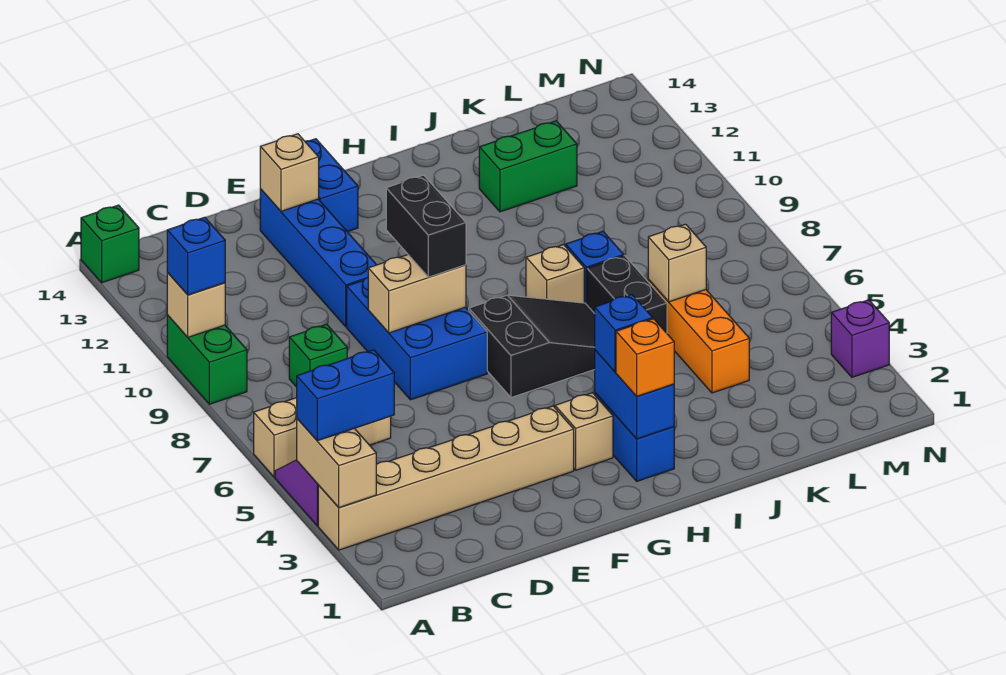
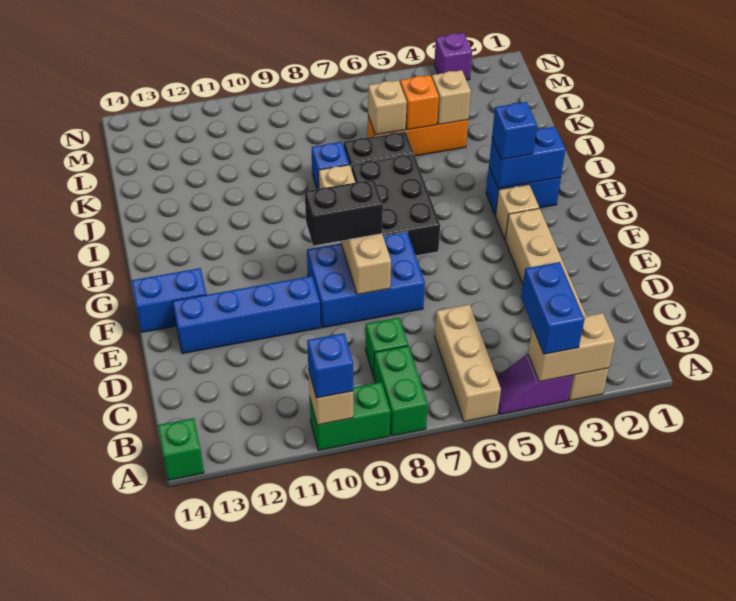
tan brick E13 level 2 -> tan brick K4 level 2
black slope G6:I7 level 1 top G -> black brick G6:I7 level 1
orange brick H2 level 3 -> orange brick K5 level 2
green brick J12:K12 level 1 -> green brick A8:B8 level 1

